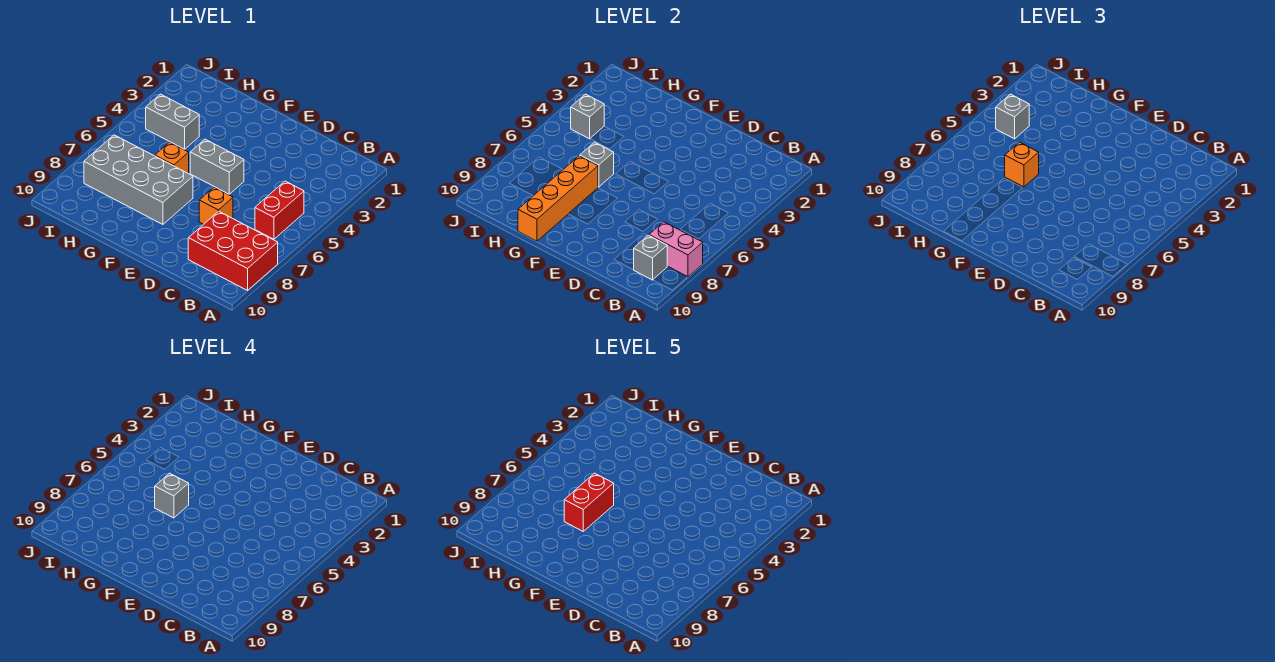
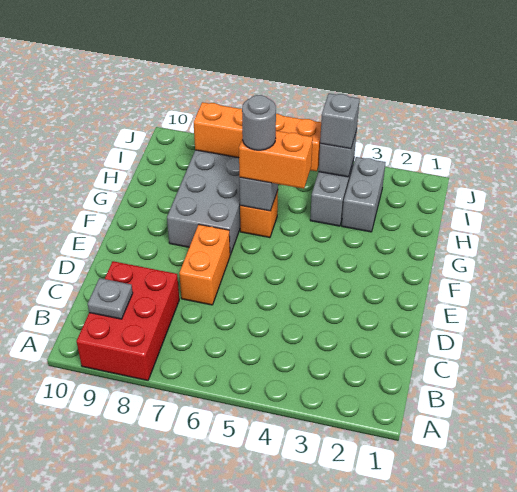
pink brick A8:B8 level 2 -> none
red brick B5:B6 level 1 -> none
grey brick B9 level 2 -> grey plate B9 level 2
orange brick D7 level 1 -> orange brick D7:E7 level 1
grey brick E5:F5 level 1 -> grey brick H3:I3 level 1
orange brick G6 level 3 -> orange brick G5:G6 level 3
grey brick G6 level 4 -> grey round brick G6 level 4
red brick G6:G7 level 5 -> none
orange brick G7:G10 level 2 -> orange brick I5:I8 level 2

